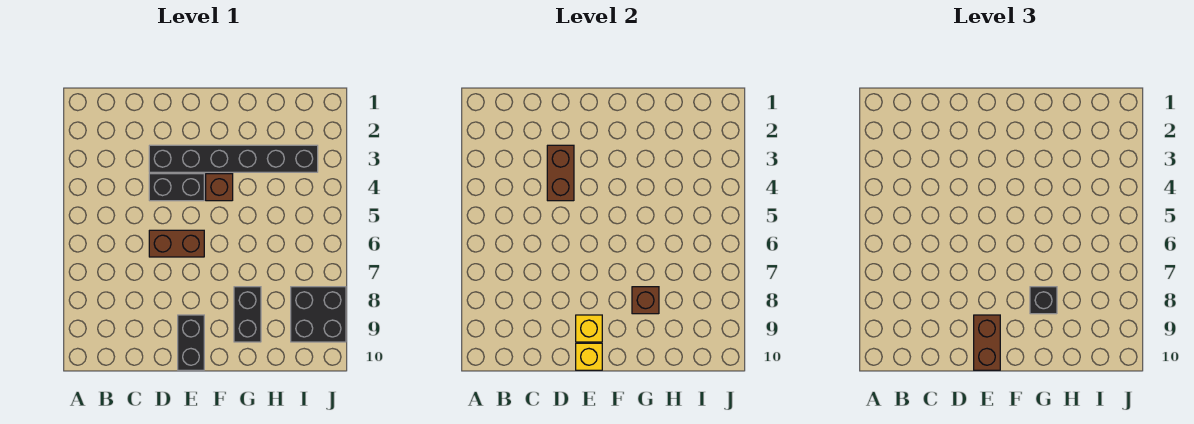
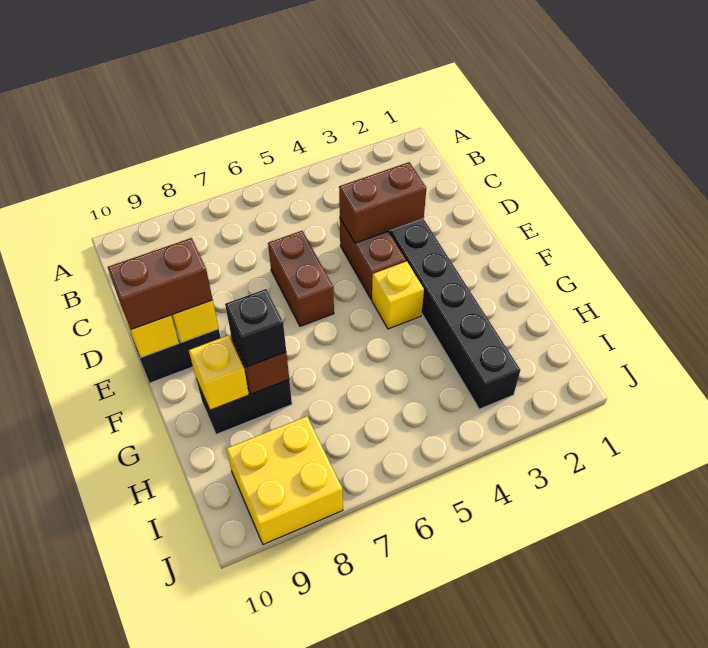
black brick D4:E4 level 1 -> brown brick D4:E4 level 1
brown brick F4 level 1 -> yellow brick F4 level 1
none -> yellow brick G9 level 2
black brick I8:J9 level 1 -> yellow brick I8:J9 level 1

